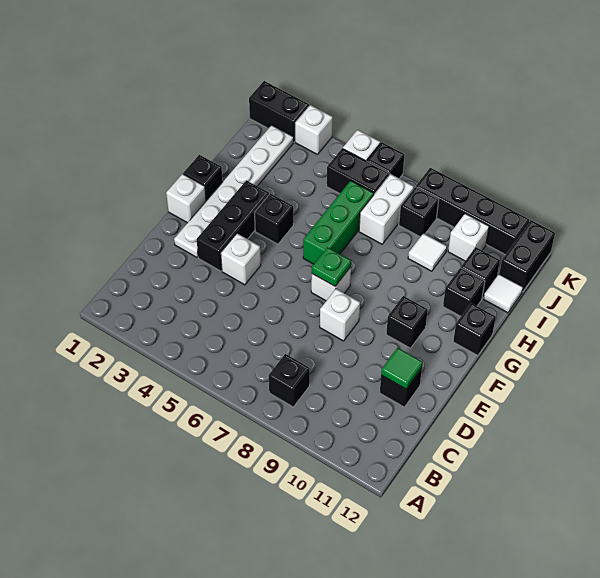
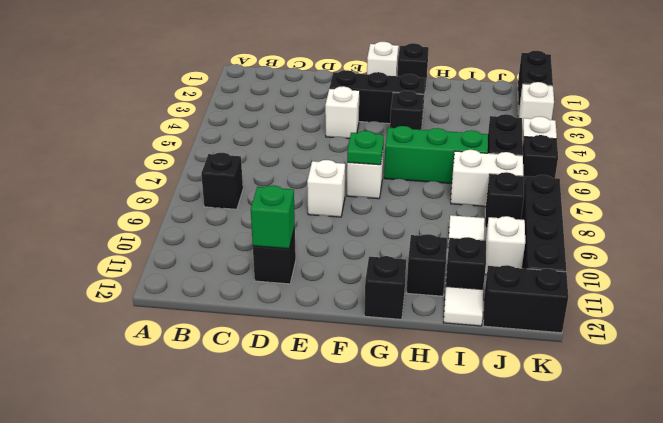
green tile D11 level 2 -> green brick D11 level 2
white plate E2:J2 level 1 -> none
black brick F10 level 1 -> none

